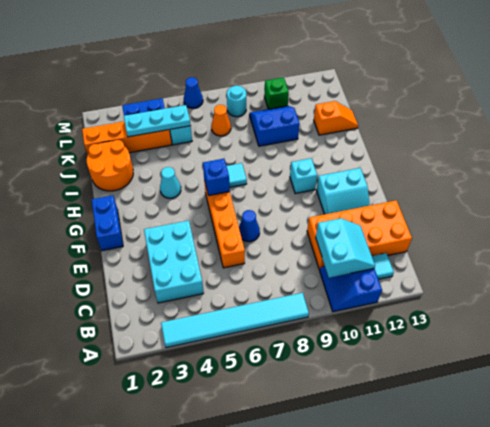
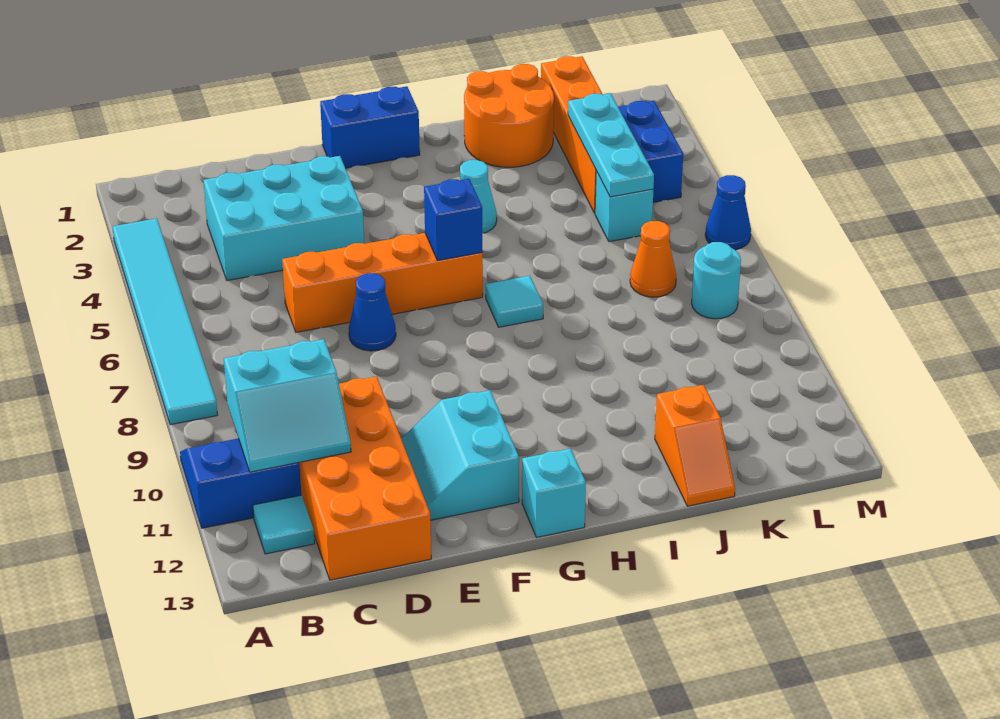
cyan brick G10 level 1 -> cyan brick G13 level 1
blue slope J9:K10 level 1 top J -> none
green brick L10 level 1 -> none

